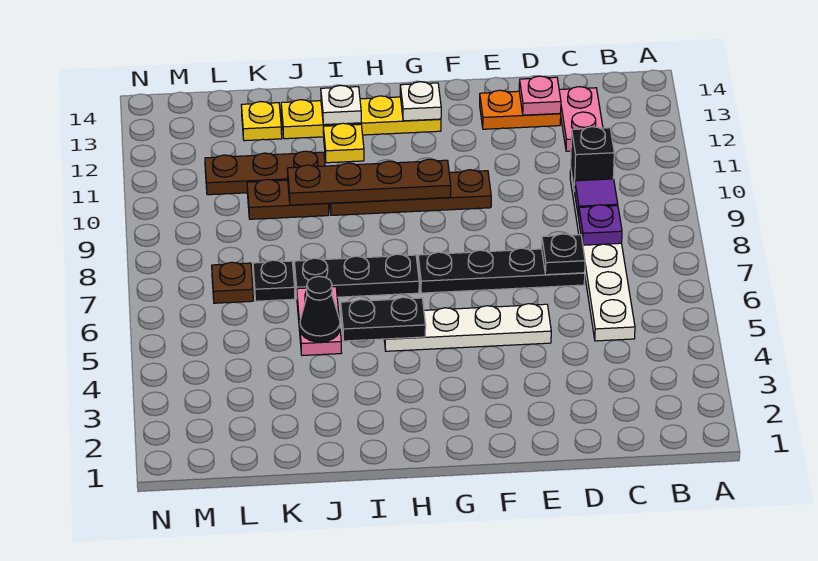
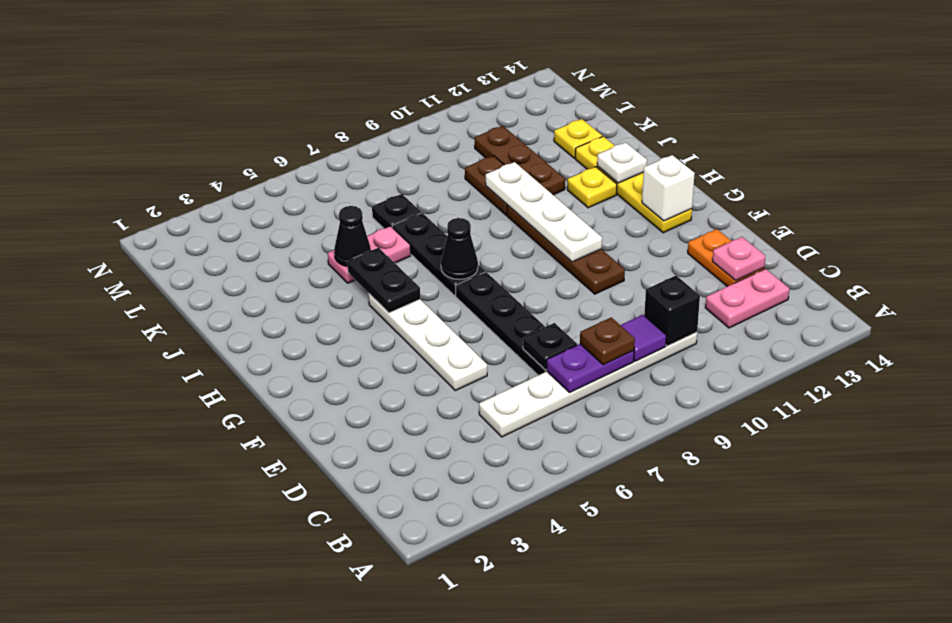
purple plate C8 level 2 -> purple plate C7:C8 level 2
brown plate G10:J10 level 2 -> white plate G10:J10 level 2
white plate G13 level 2 -> white brick G13 level 2
none -> black cone H7 level 2
brown plate L7 level 1 -> brown plate C8 level 3

